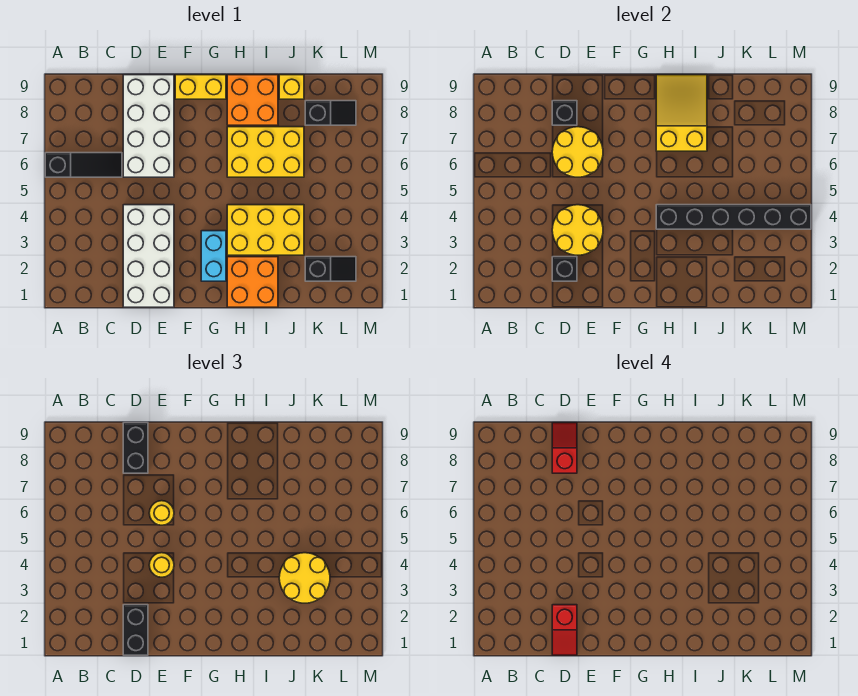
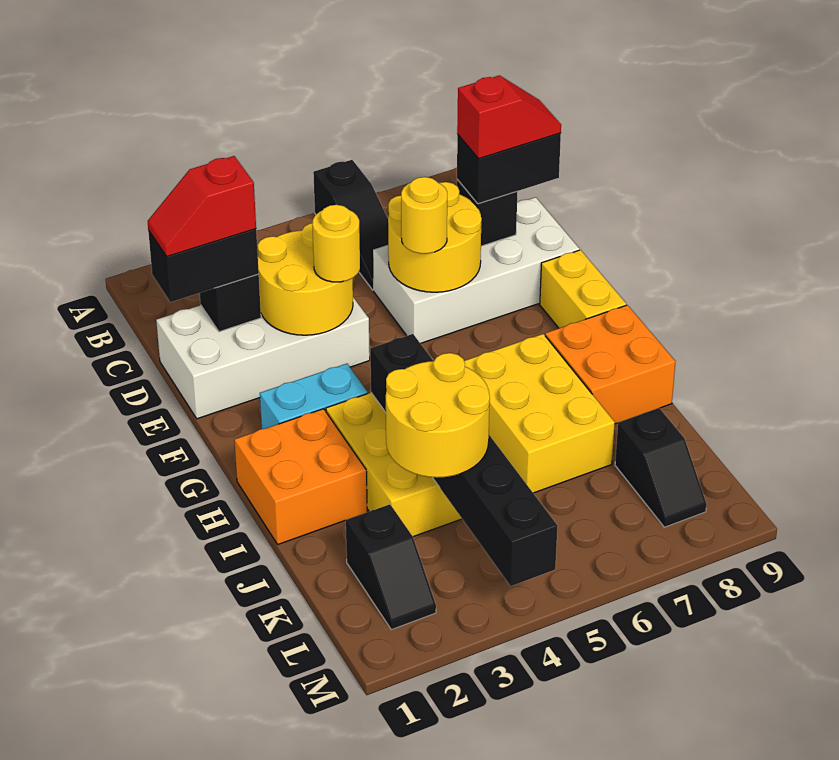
yellow slope H7:I9 level 2 top 7 -> none
yellow brick J9 level 1 -> none

